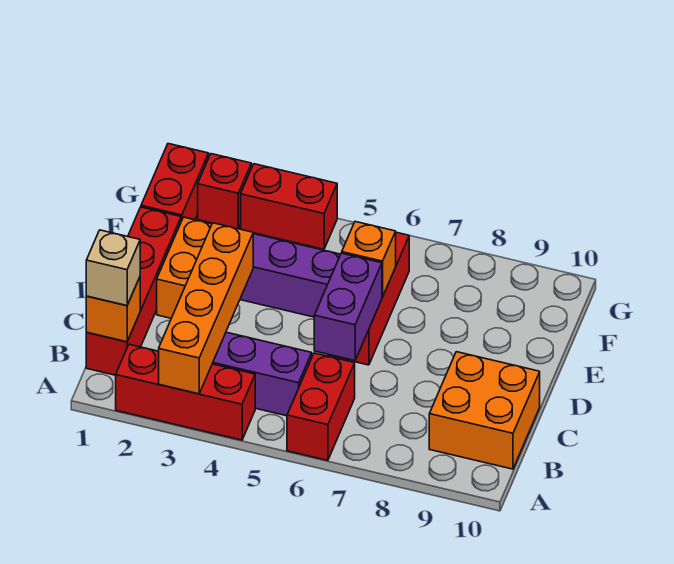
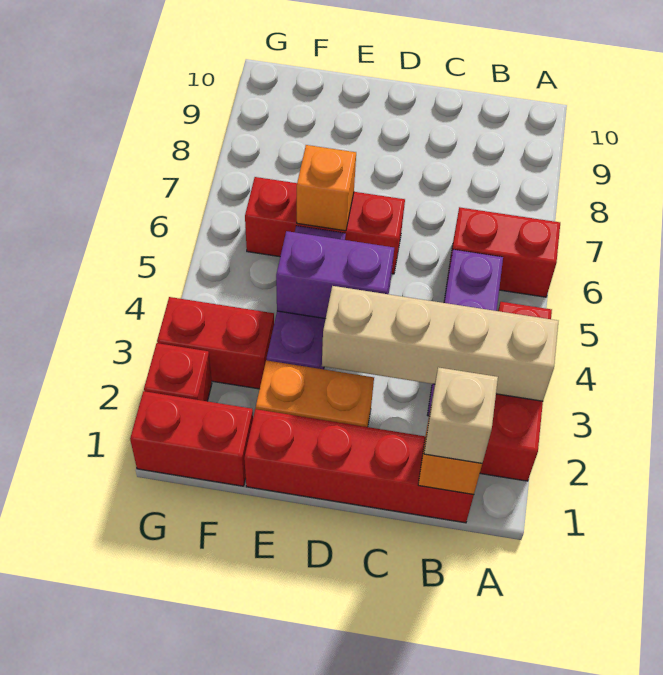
orange brick A3:D3 level 2 -> tan brick A3:D3 level 2
orange brick B9:C10 level 1 -> none
purple brick C6:D6 level 2 -> purple brick D4:E4 level 2
red brick G3:G4 level 1 -> red brick F3:G3 level 1

